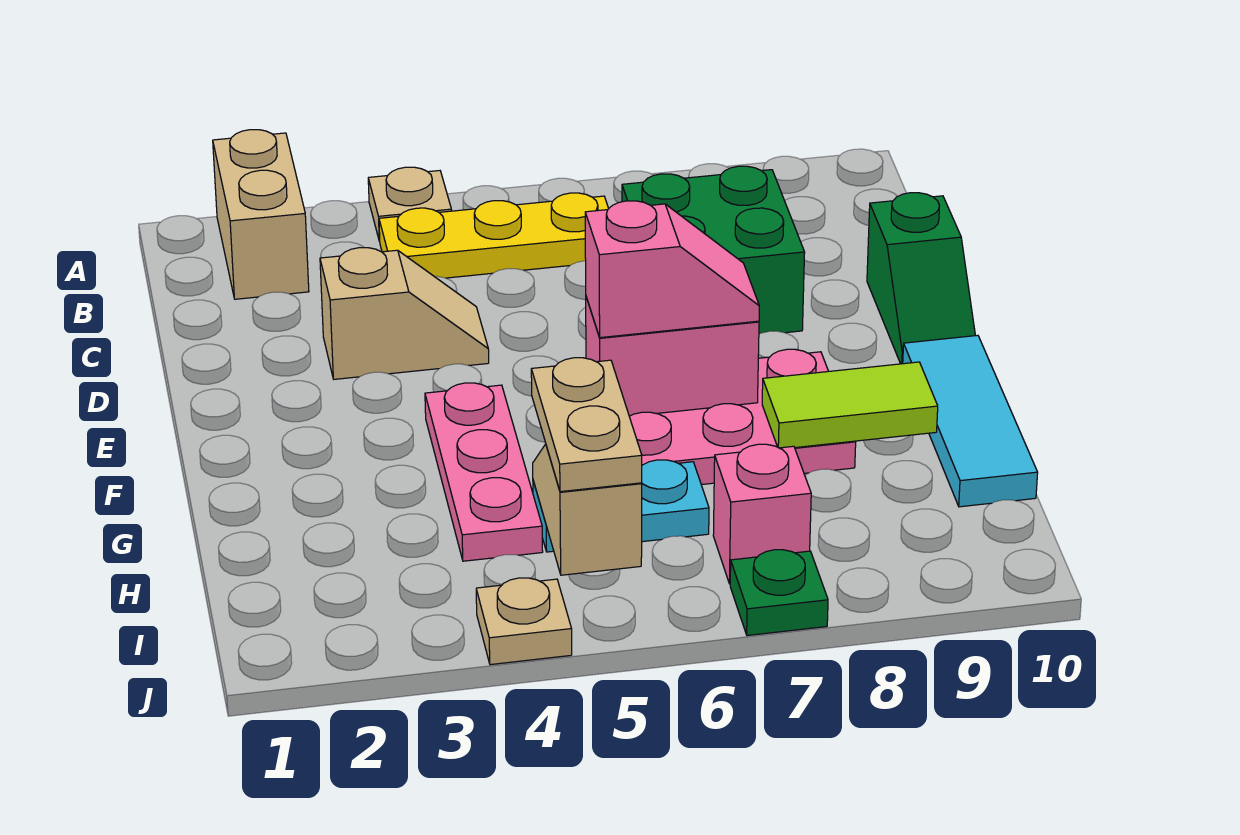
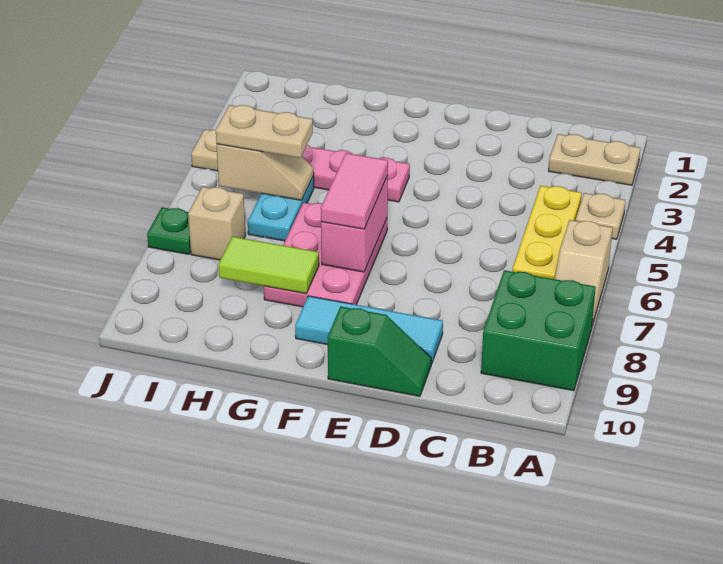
tan brick A2:B2 level 1 -> tan plate A2:B2 level 1
green brick C7:D8 level 1 -> green brick A8:B9 level 1
tan slope D3:D4 level 1 top 3 -> tan slope A6:A7 level 1 top 6
green slope D10:E10 level 1 top D -> green slope D10:E10 level 1 top E
pink slope F6:F7 level 3 top 6 -> pink tile F6:F7 level 3
cyan tile F10:H10 level 1 -> cyan tile D9:F9 level 1
lime tile G8:G9 level 2 -> lime tile G8:H8 level 2
pink brick I7 level 1 -> tan brick I7 level 1

